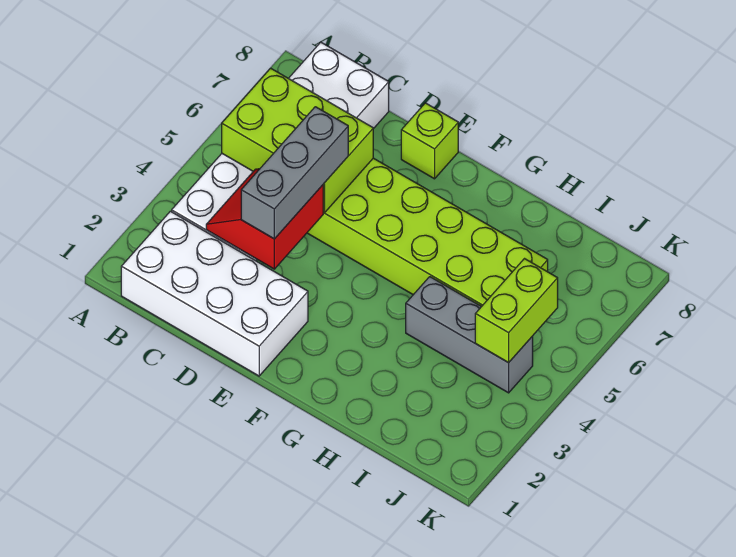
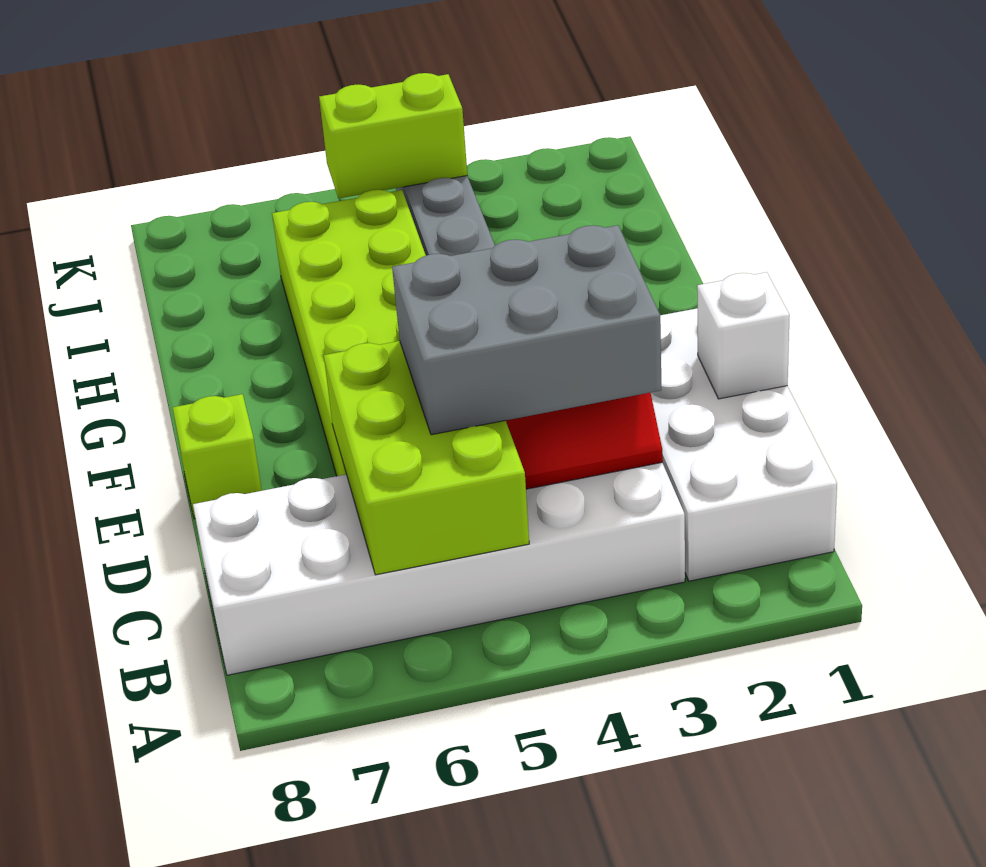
none -> white brick D1 level 2
grey brick D3:D5 level 3 -> grey brick C3:D5 level 3

